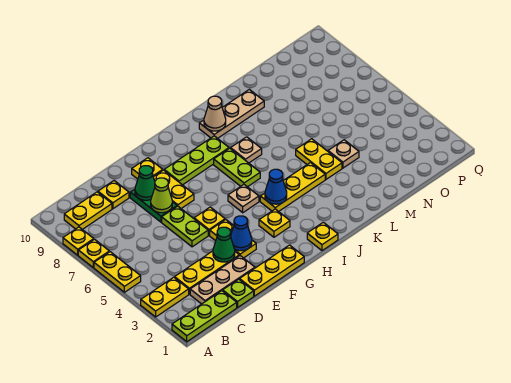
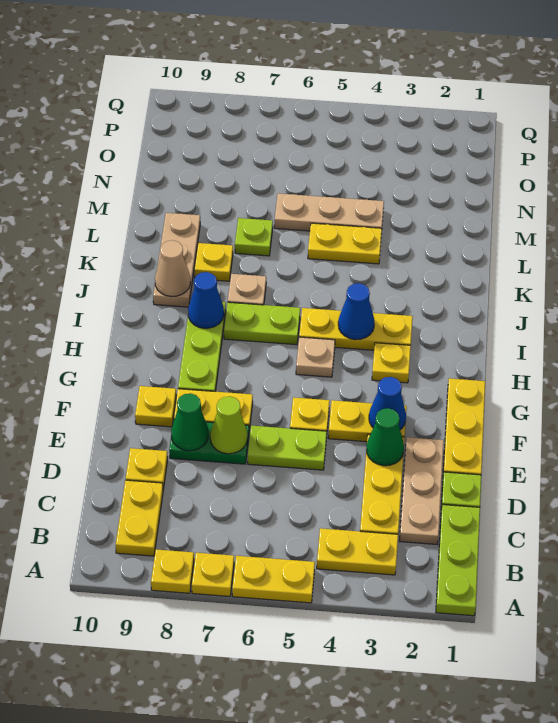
yellow plate A3:B3 level 1 -> yellow plate B3:B4 level 1
yellow plate I1 level 1 -> yellow plate K8 level 1
yellow plate I4:K4 level 1 -> yellow plate I3:I5 level 1
none -> blue cone I8 level 2
none -> lime plate L7 level 1
tan plate M4 level 1 -> tan plate M4:M6 level 1

